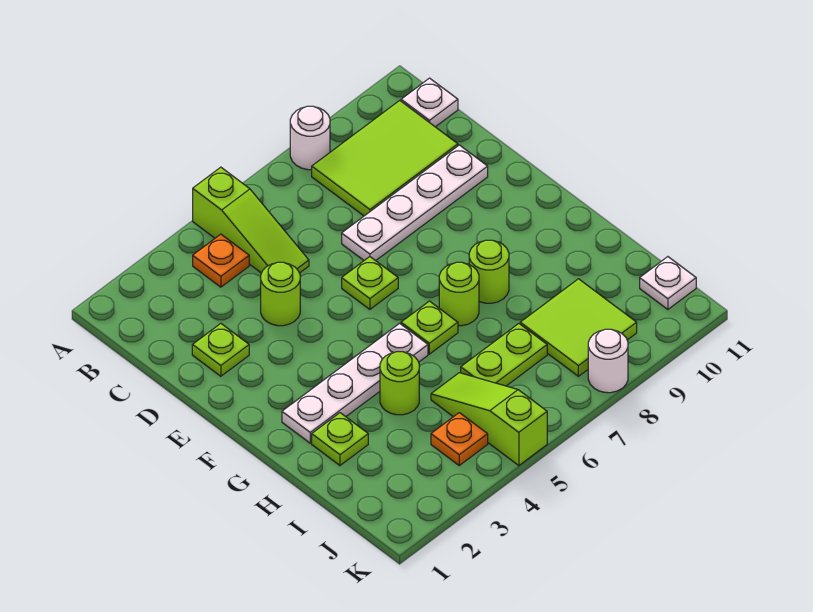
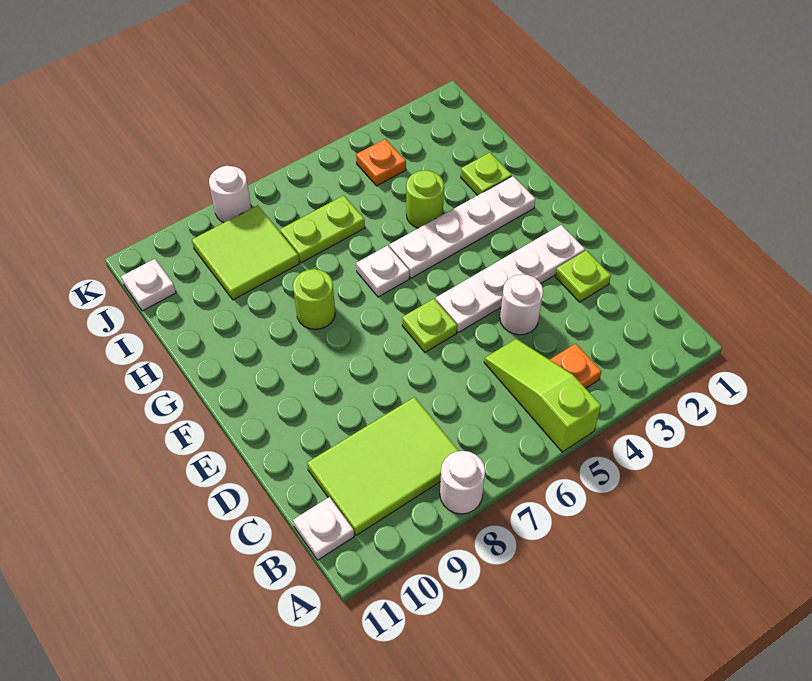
lime round brick D4 level 1 -> white round brick D4 level 1
white plate D7:D10 level 1 -> white plate E2:E5 level 1
lime plate G6 level 1 -> white plate G6 level 1
lime round brick G7 level 1 -> none
lime slope I5:K5 level 1 top K -> none

